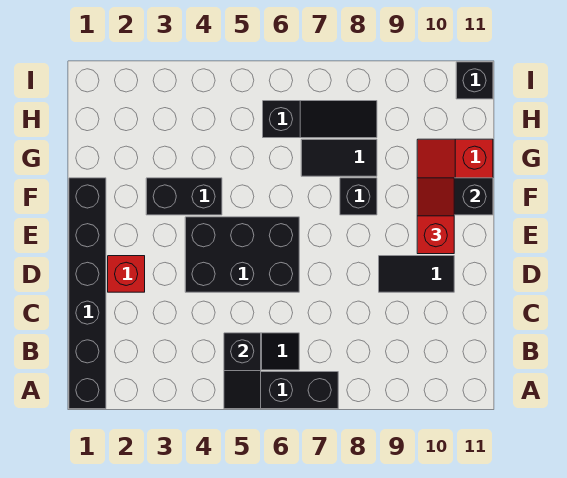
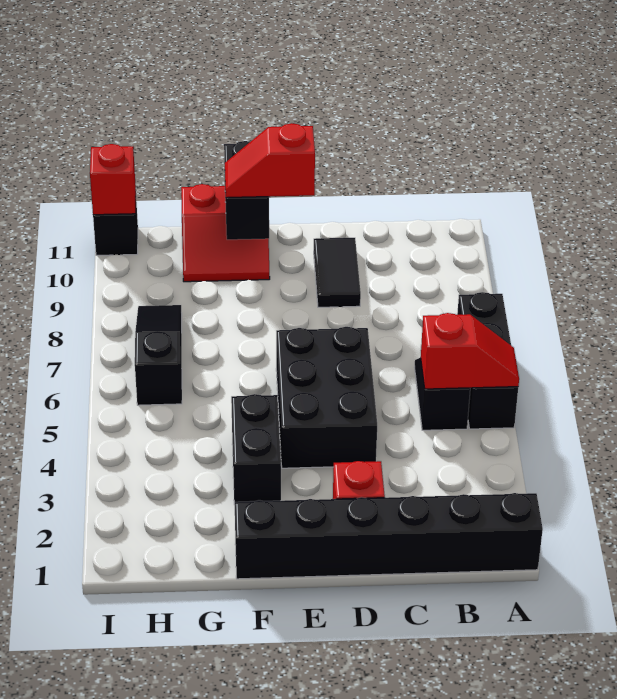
black slope A5:B5 level 2 top B -> red slope A5:B5 level 2 top B
black brick F8 level 1 -> none
black tile G7:G8 level 1 -> none
none -> red brick I11 level 2

